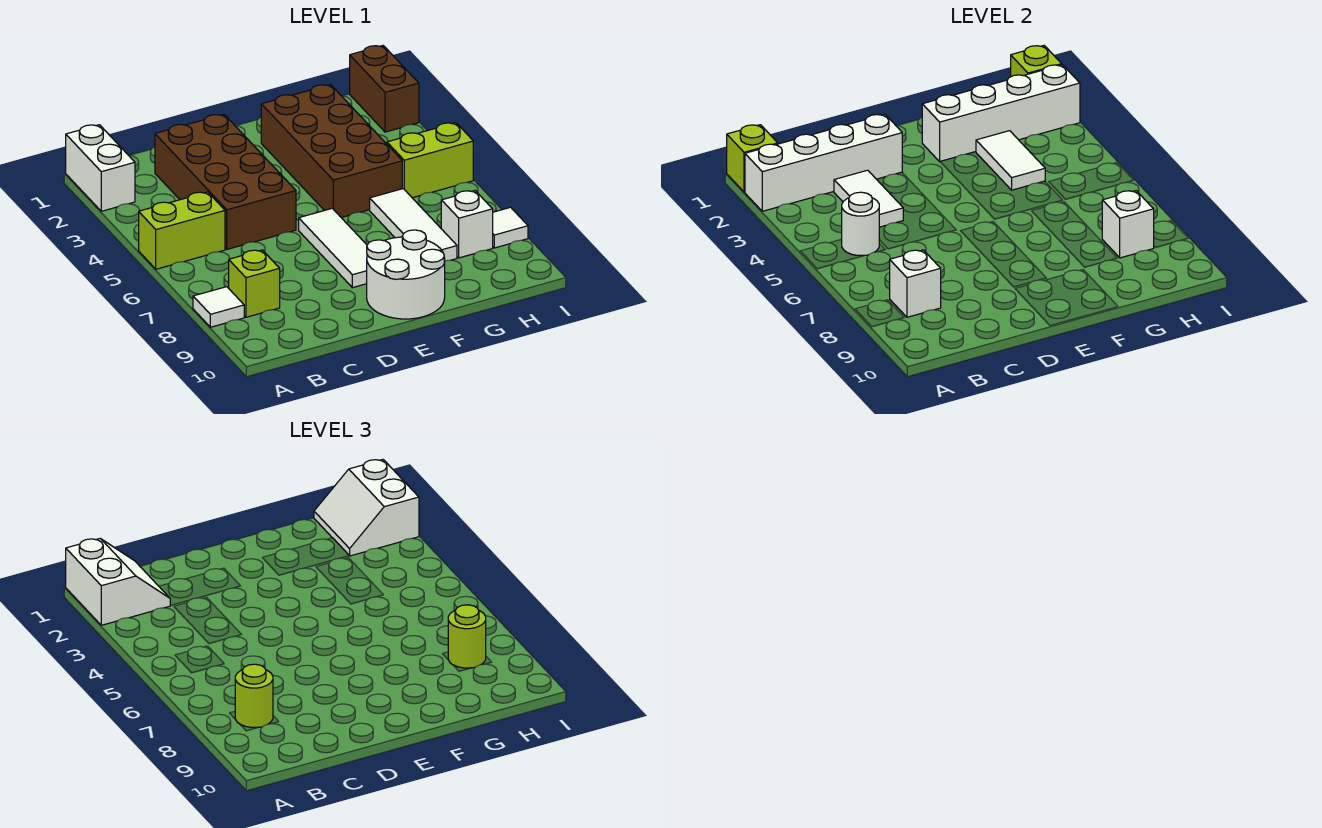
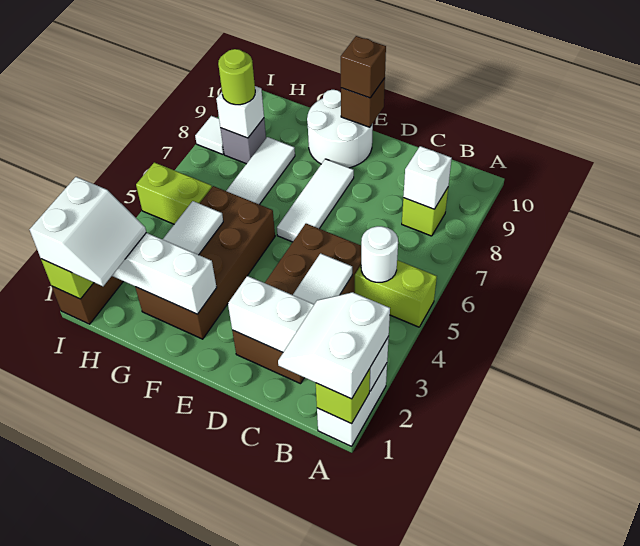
white tile A8 level 1 -> none
lime round brick B8 level 3 -> none
none -> brown brick E10 level 2
none -> brown brick E10 level 3
white brick H8 level 1 -> grey brick H8 level 1

